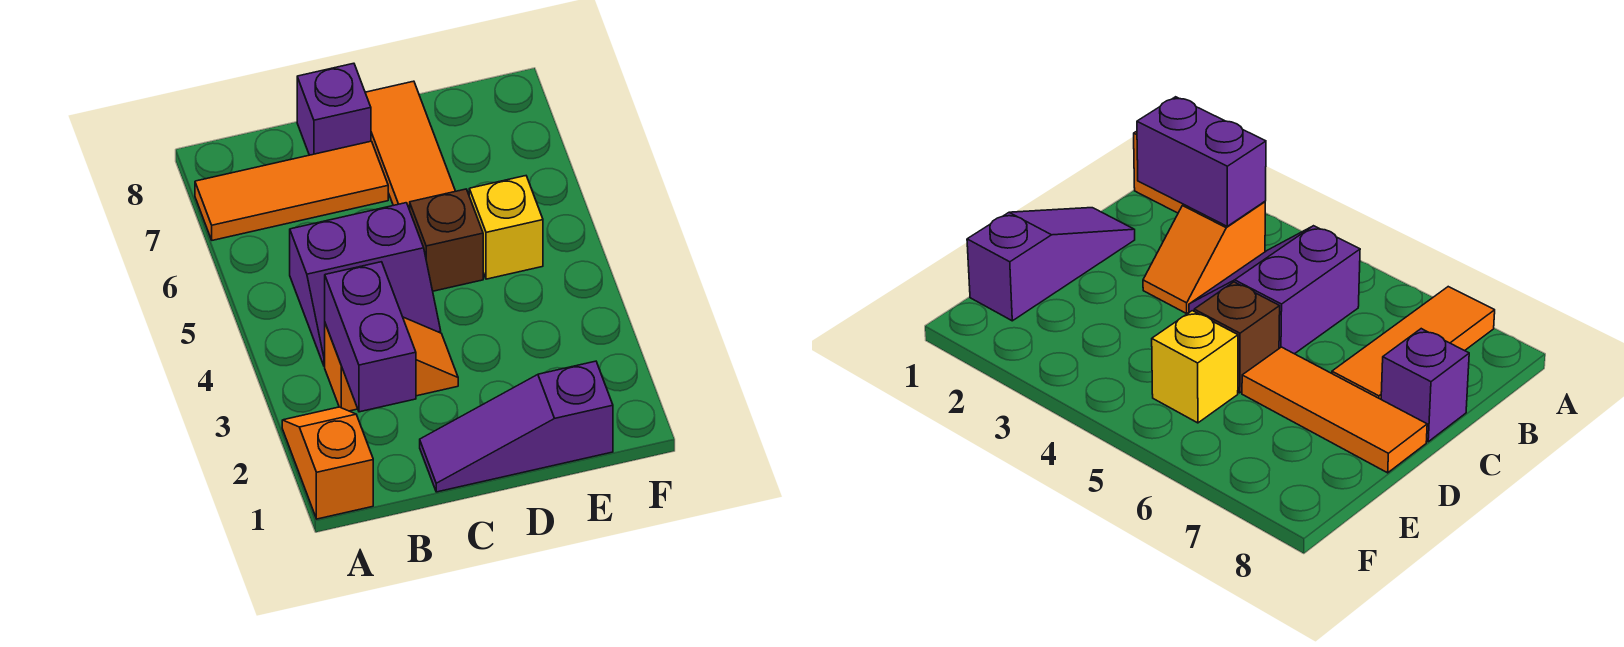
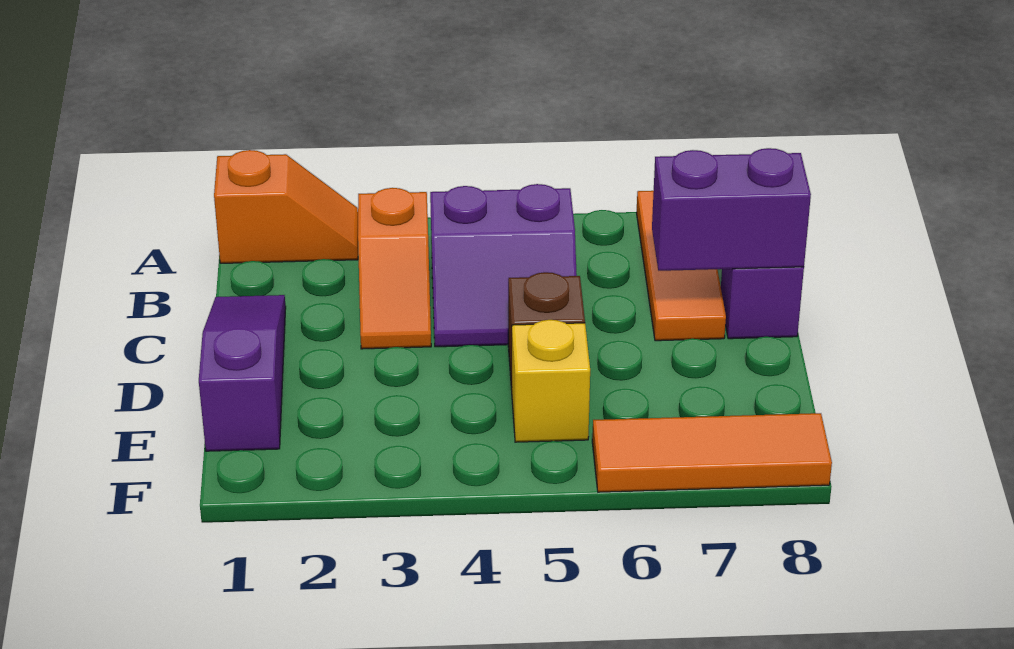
purple brick B2:B3 level 2 -> purple brick C7:C8 level 2
purple slope B4:C5 level 1 top 5 -> purple slope B4:C5 level 1 top B
orange tile D6:D8 level 1 -> orange tile F6:F8 level 1

